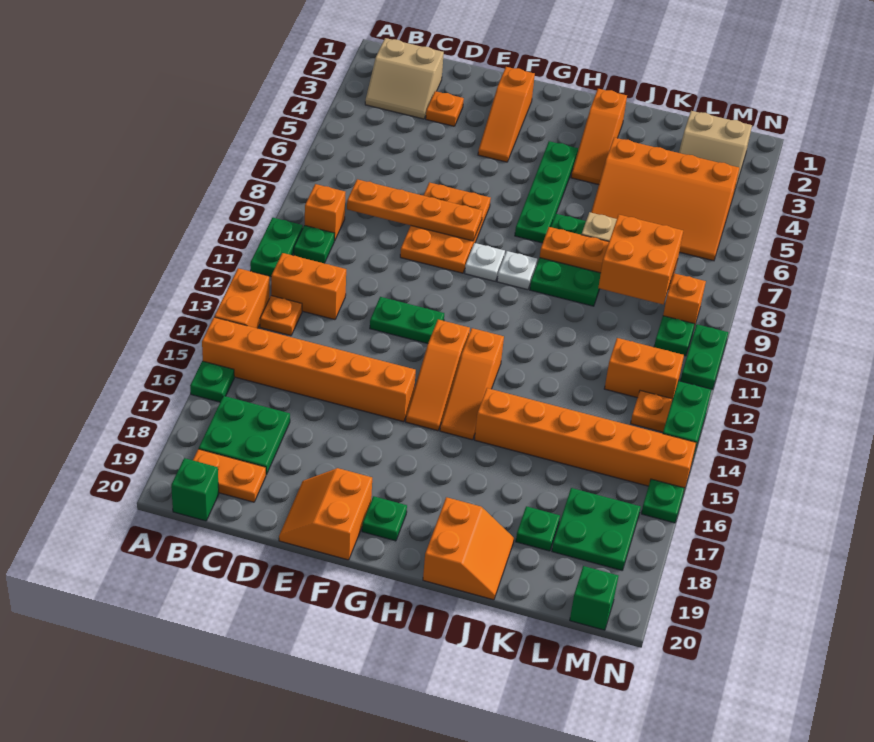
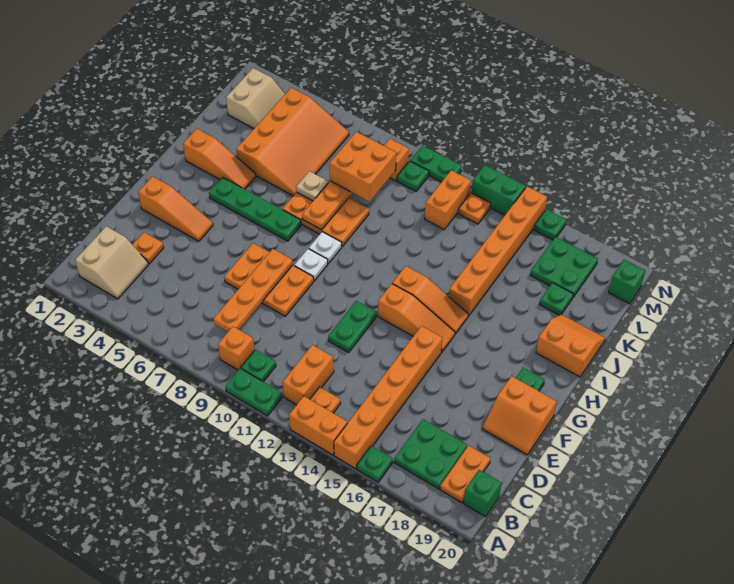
green plate I7:J9 level 1 -> orange plate I7:J9 level 1

